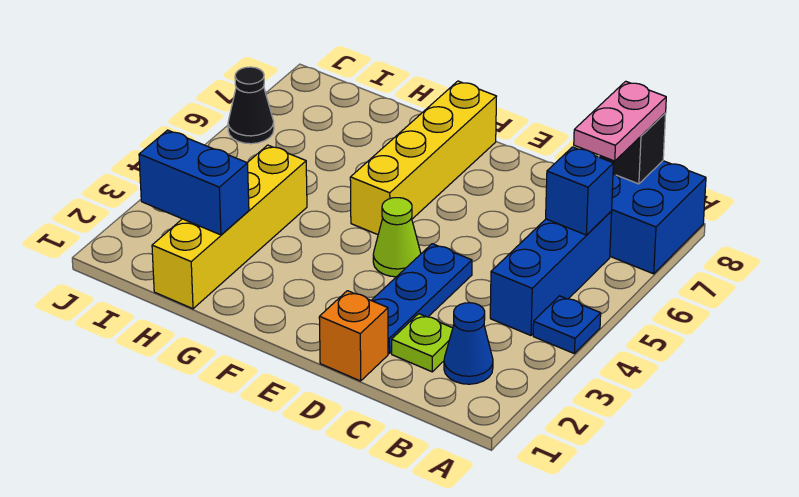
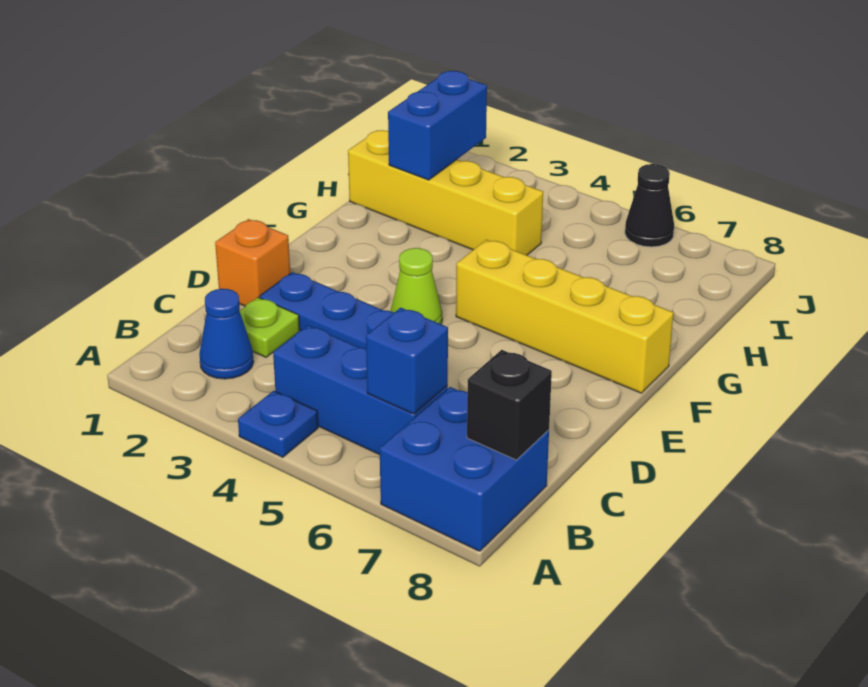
pink plate B7:B8 level 3 -> none

